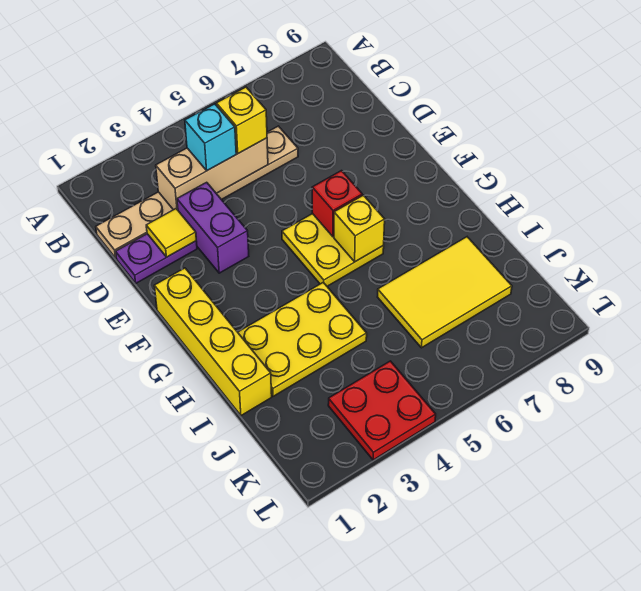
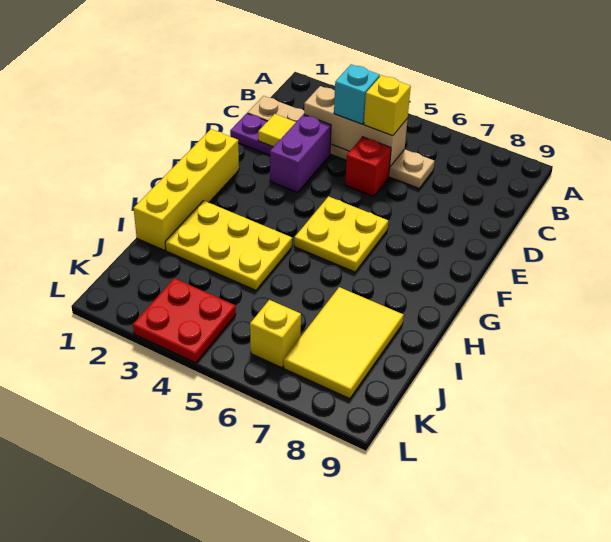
red brick F6 level 2 -> red brick D5 level 1
yellow brick G6 level 2 -> yellow brick K6 level 1
yellow tile I6:J8 level 1 -> yellow tile I7:K8 level 1

